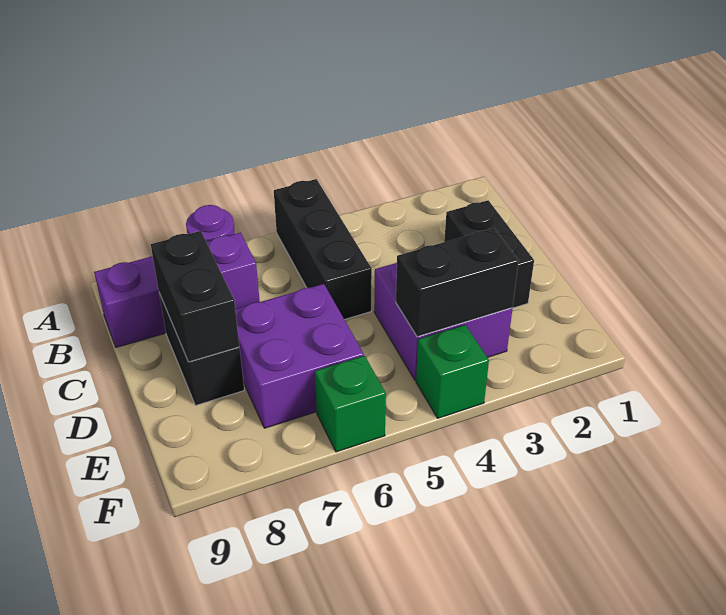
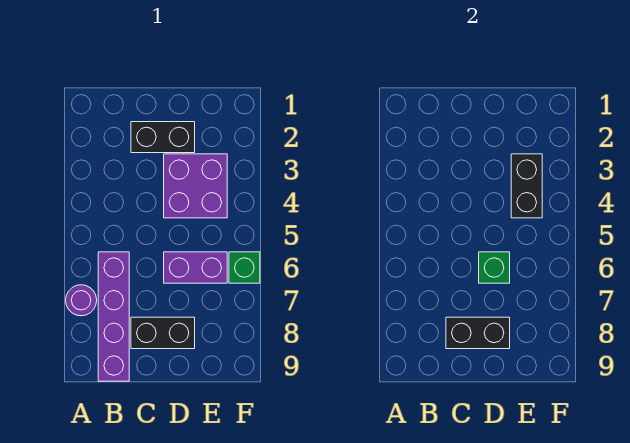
black brick A5:C5 level 1 -> none
purple brick B7:B9 level 1 -> purple brick B6:B9 level 1
purple brick D6:E7 level 1 -> purple brick D6:E6 level 1
green brick F4 level 1 -> green brick D6 level 2

